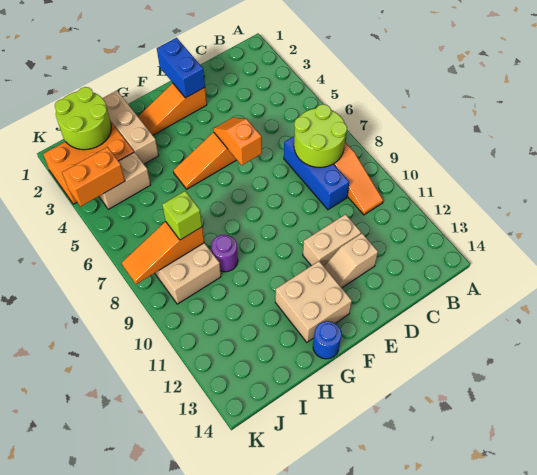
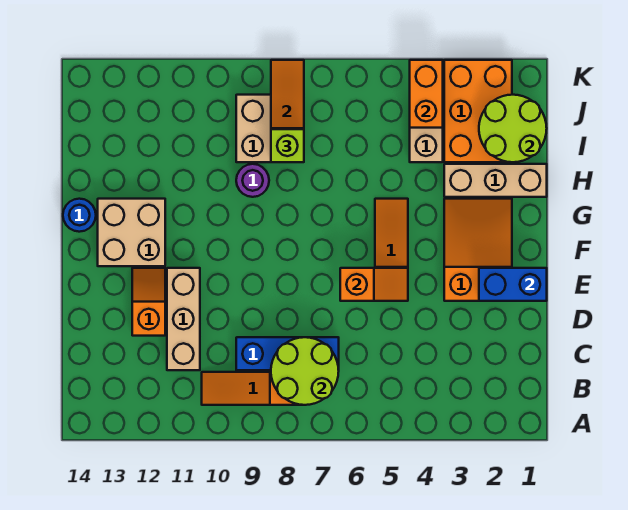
tan brick D11:E11 level 1 -> tan brick C11:E11 level 1
tan slope D12:E12 level 1 top D -> orange slope D12:E12 level 1 top D
orange slope E2:G2 level 1 top E -> orange slope E2:G3 level 1 top E

